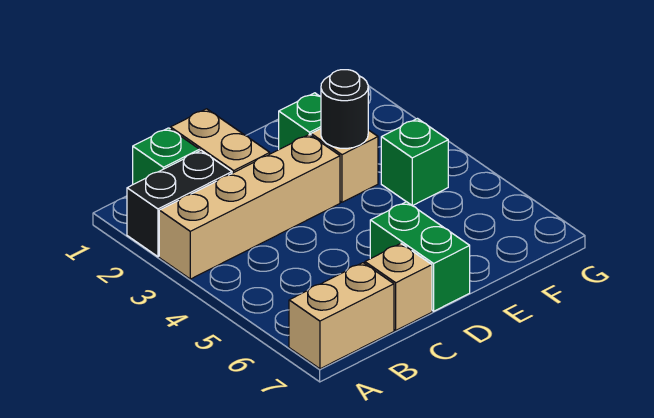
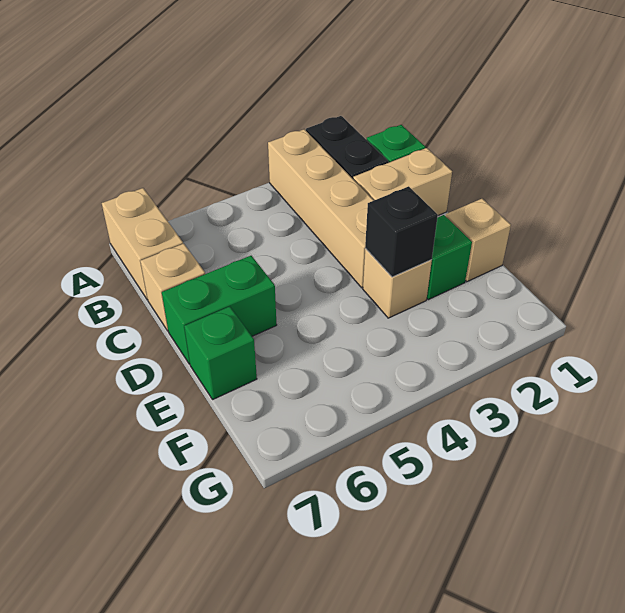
none -> tan brick E1 level 1
black round brick E3 level 2 -> black brick E3 level 2
green brick F4 level 1 -> green brick E7 level 1

